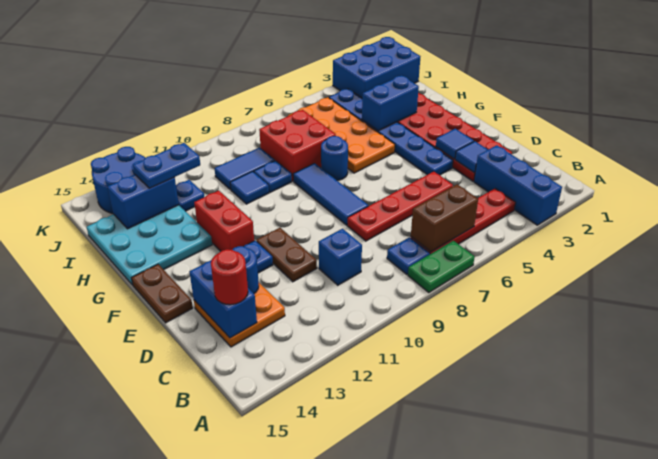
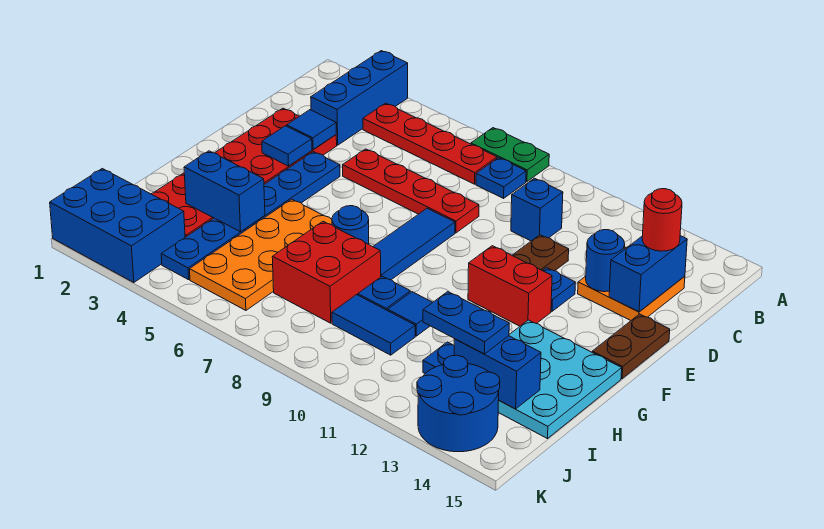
brown brick B6:B7 level 2 -> none
red brick F12:G12 level 1 -> red brick F11:F12 level 1

